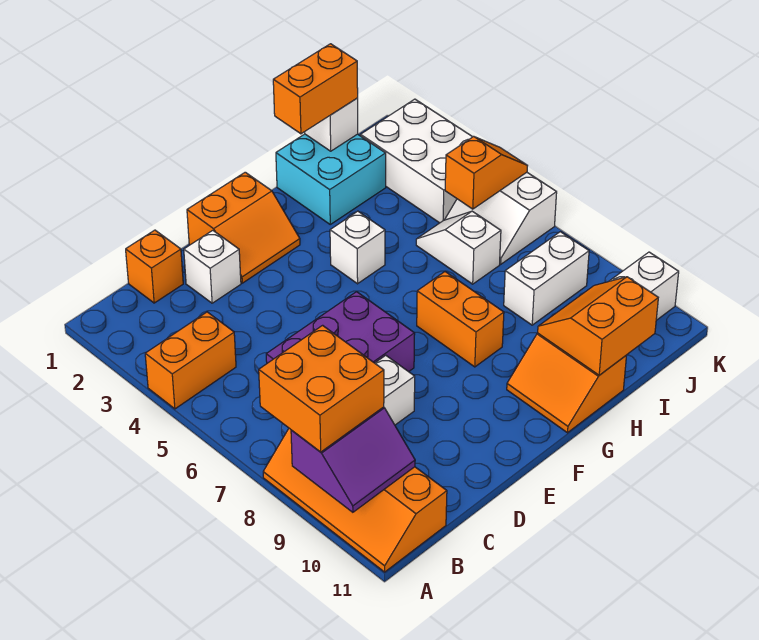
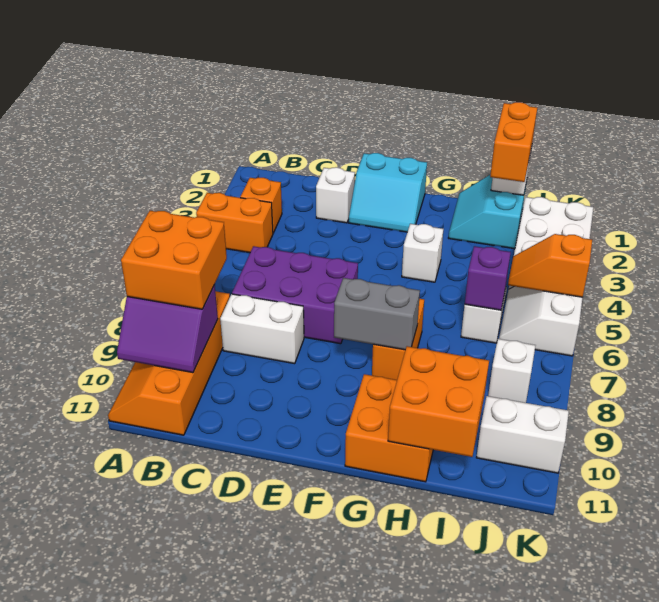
orange brick C1 level 1 -> orange brick B3 level 1
orange slope E1:F2 level 1 top 1 -> cyan slope E1:F2 level 1 top 1
none -> grey brick F8:G8 level 2
orange slope G10:H11 level 1 top H -> orange brick G10:H11 level 1
cyan brick H1:I2 level 1 -> cyan slope H1:I2 level 1 top I
orange brick H1:I1 level 3 -> orange brick I1:I2 level 3
orange slope H10:I11 level 2 top 11 -> orange brick H10:I11 level 2
none -> purple brick I6 level 2
white brick I8:J8 level 1 -> white brick J8 level 1
orange slope J5:K5 level 2 top J -> orange slope J5:K5 level 2 top K

